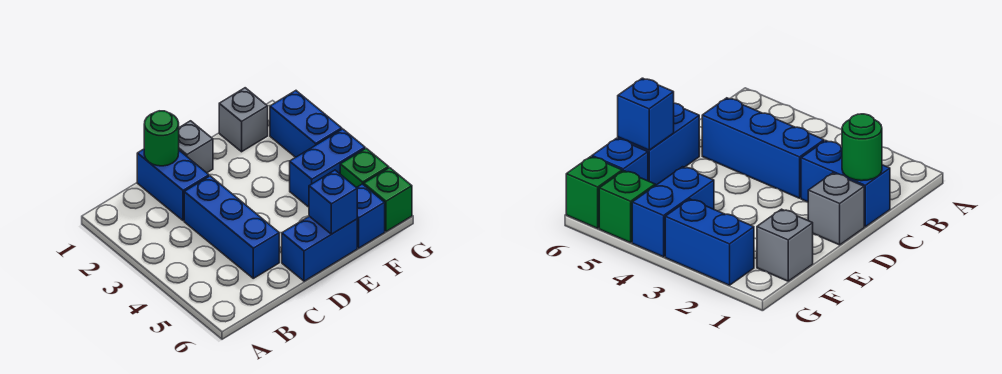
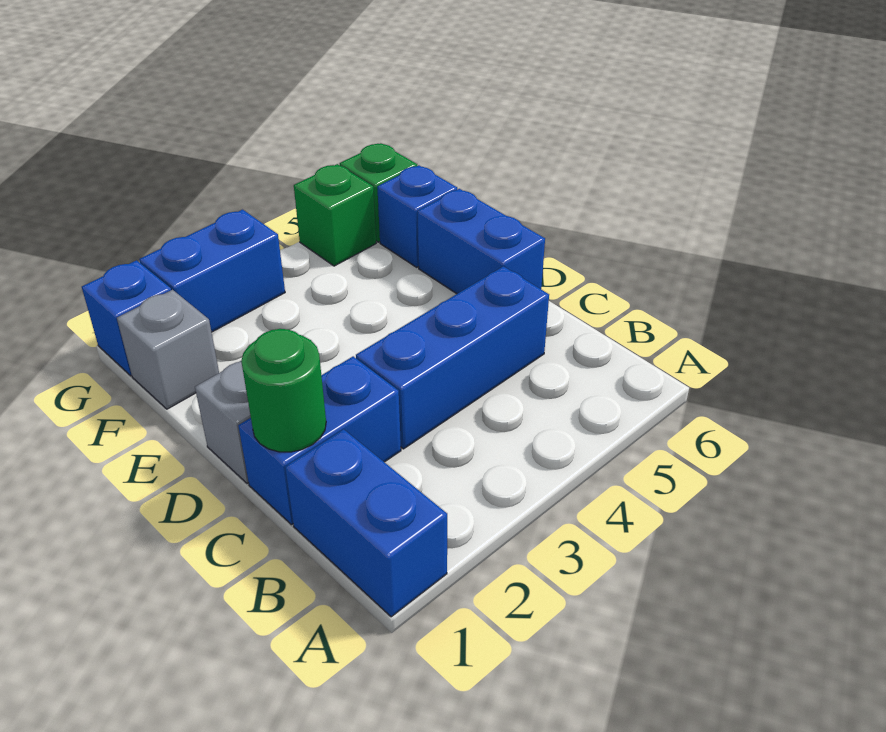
blue brick E6 level 2 -> blue brick G1 level 1
blue brick F4:G4 level 1 -> blue brick A1:B1 level 1

